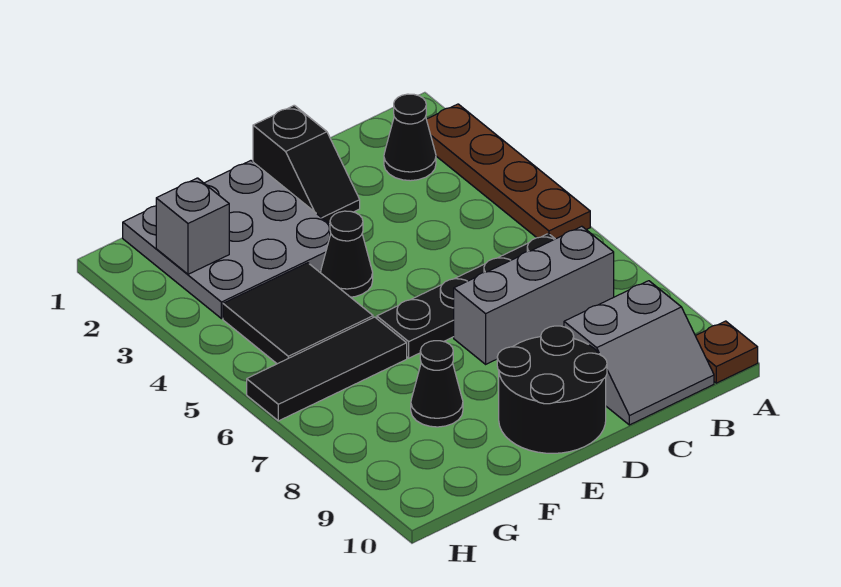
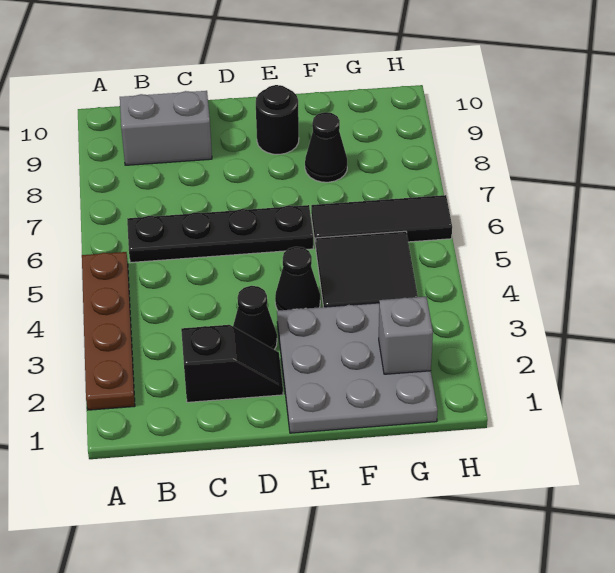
brown plate A10 level 1 -> none
black cone B2 level 1 -> black cone D3 level 1
grey brick B7:D7 level 1 -> none
black slope D1:D2 level 1 top 1 -> black slope C2:D2 level 1 top C
black round brick D9:E10 level 1 -> black round brick E9 level 1

